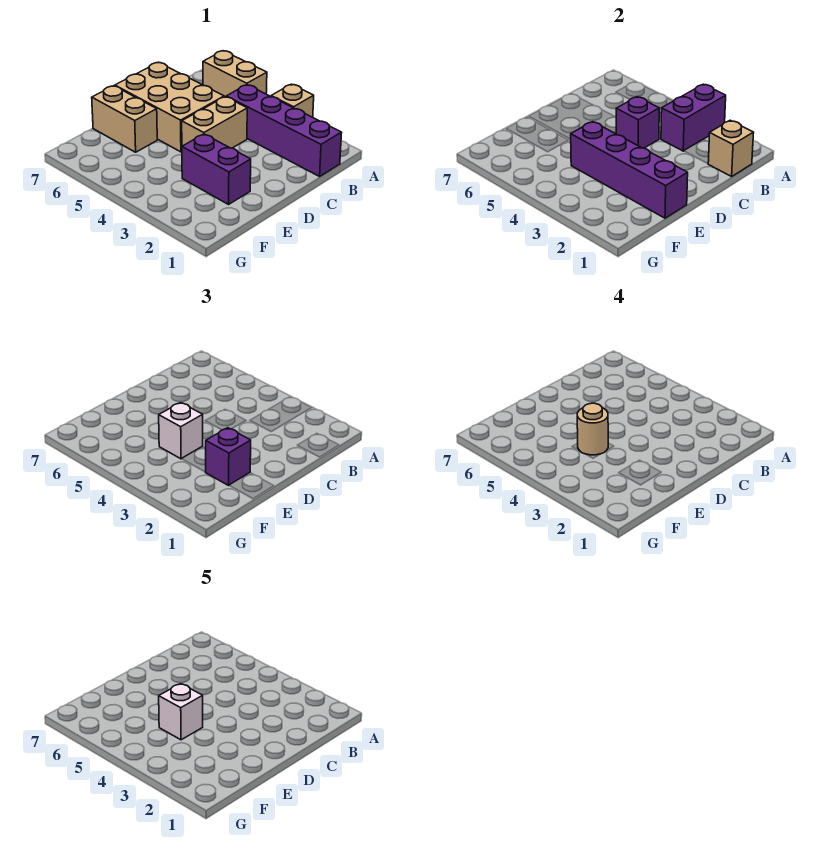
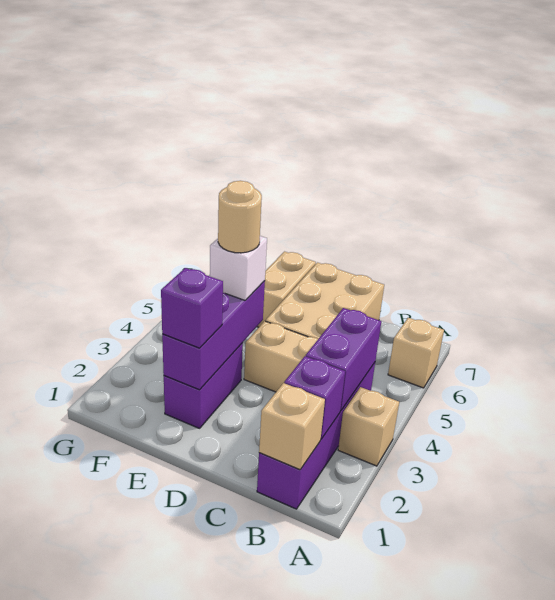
purple brick A3:B3 level 2 -> purple brick B3:B4 level 2
tan brick A5:A6 level 1 -> tan brick A6 level 1
purple brick C4 level 2 -> purple brick B2 level 2
purple brick E1:E4 level 2 -> purple brick E2:E4 level 2
white brick E4 level 5 -> none

